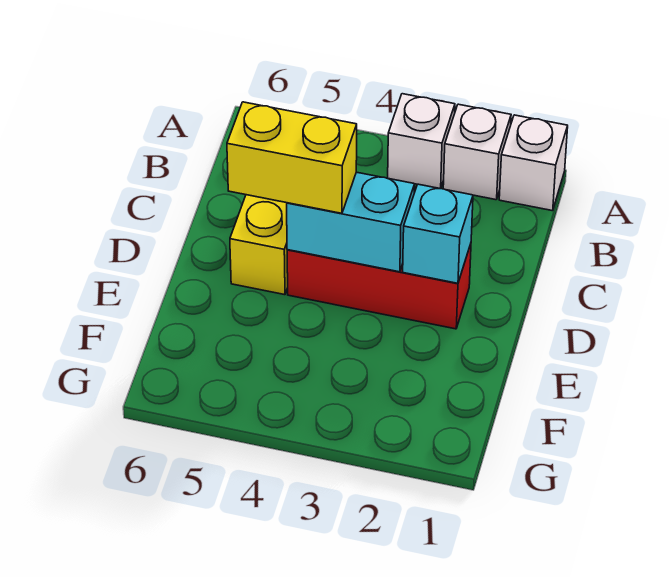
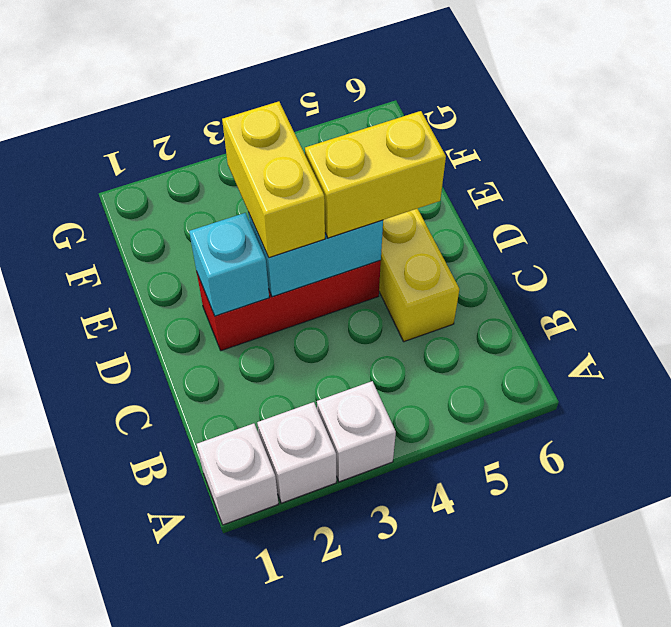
none -> yellow brick D3:E3 level 3

